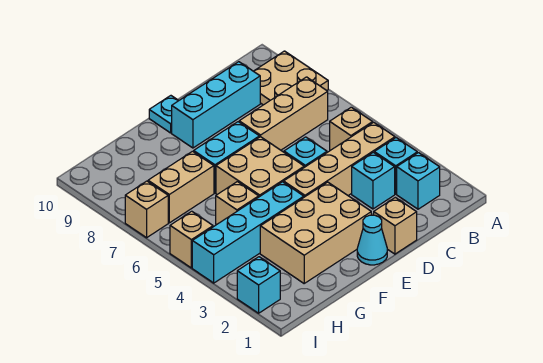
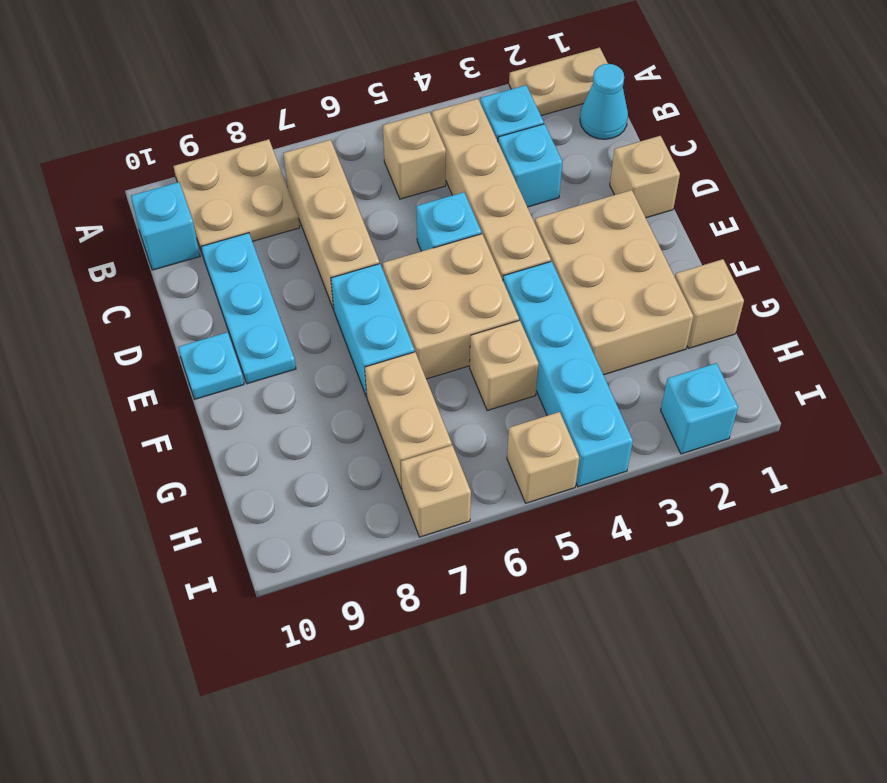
none -> tan plate A1:A2 level 1
cyan brick B2 level 1 -> cyan brick B10 level 1
cyan brick C9:E9 level 1 -> cyan plate C9:E9 level 1
cyan cone E1 level 1 -> cyan cone B1 level 1
none -> tan brick G1 level 1

